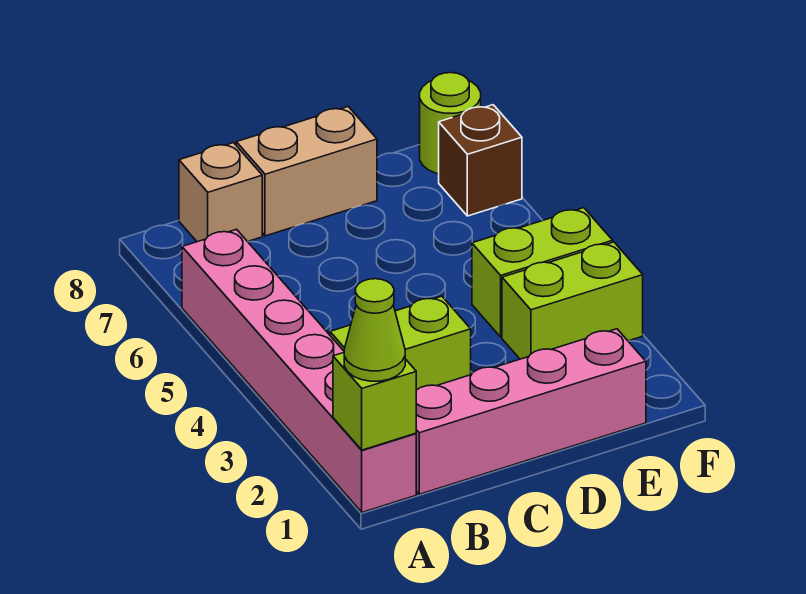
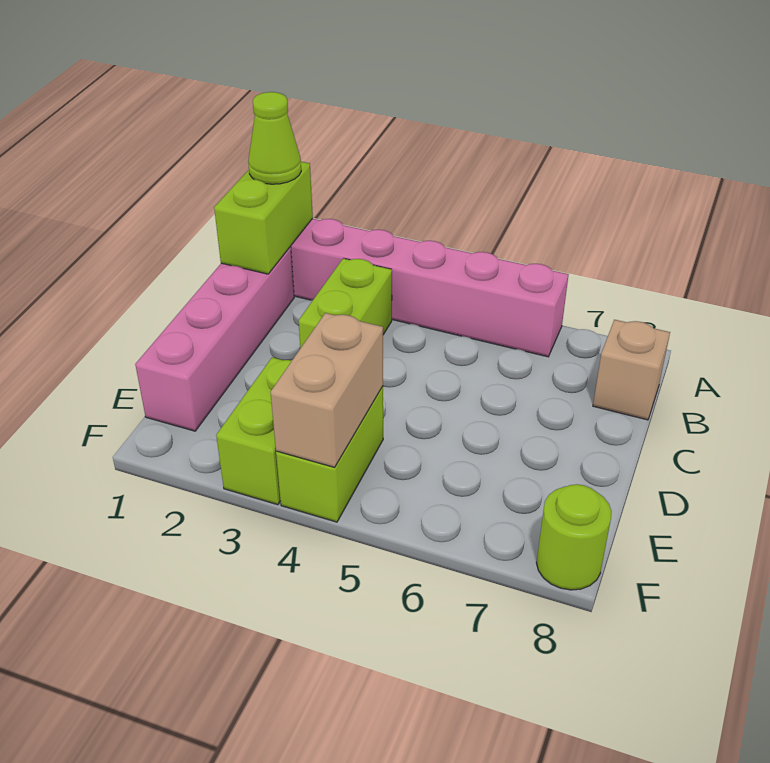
lime brick A1 level 2 -> lime brick A1:B1 level 2
tan brick C8:D8 level 1 -> tan brick E4:F4 level 2
brown brick F7 level 1 -> none

